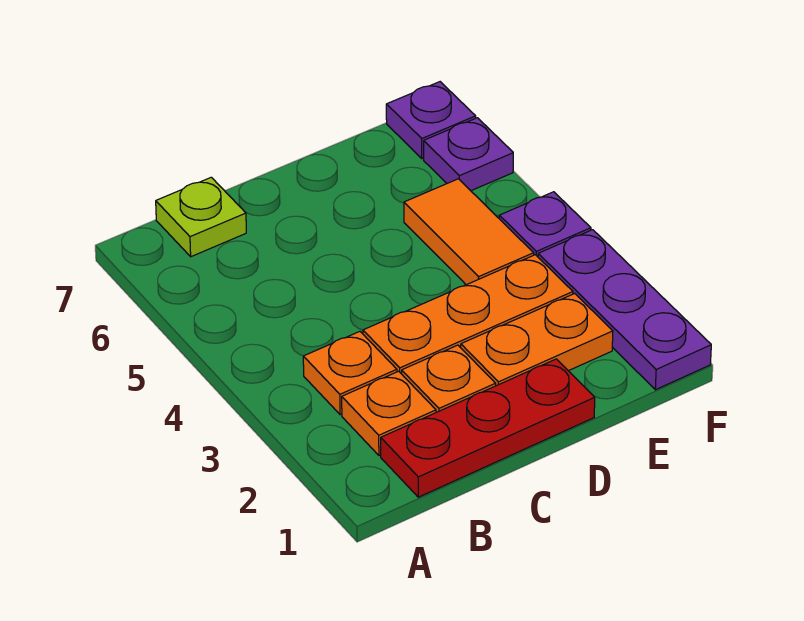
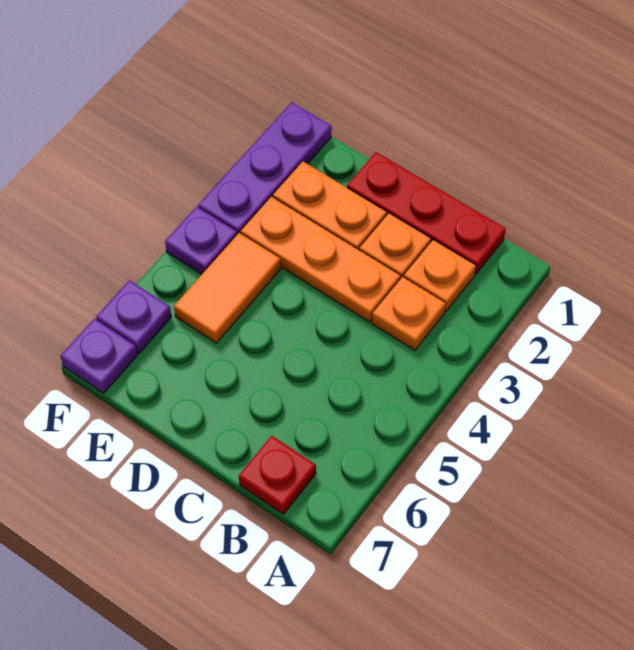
lime plate B7 level 1 -> red plate B7 level 1

